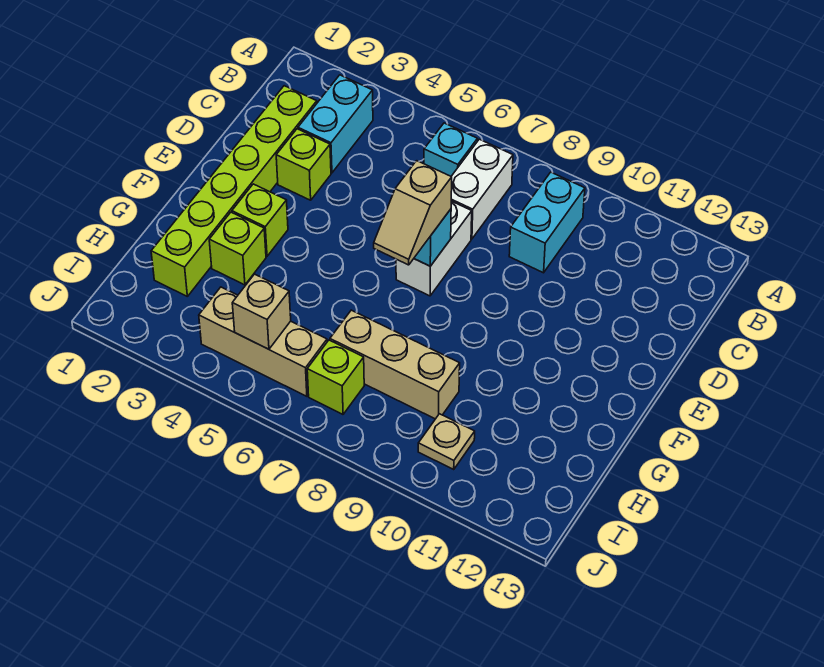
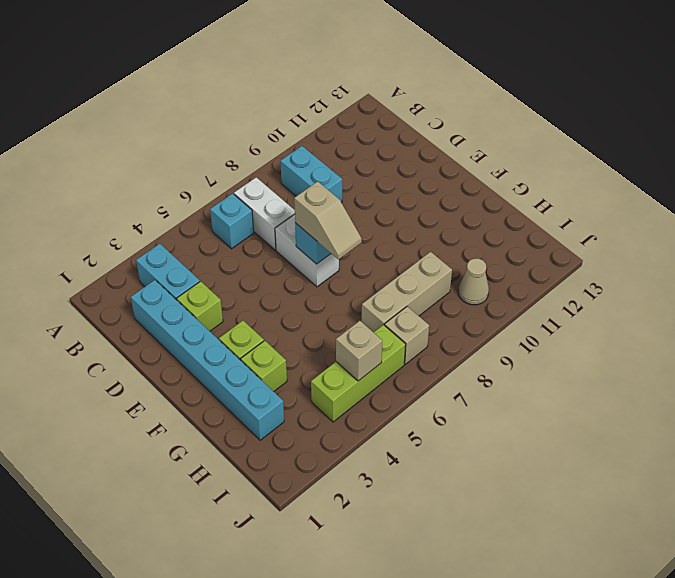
lime brick C2:H2 level 1 -> cyan brick C2:H2 level 1
tan brick I4:I6 level 1 -> lime brick I4:I6 level 1
lime brick I7 level 1 -> tan brick I7 level 1
tan plate I10 level 1 -> tan cone I10 level 1

